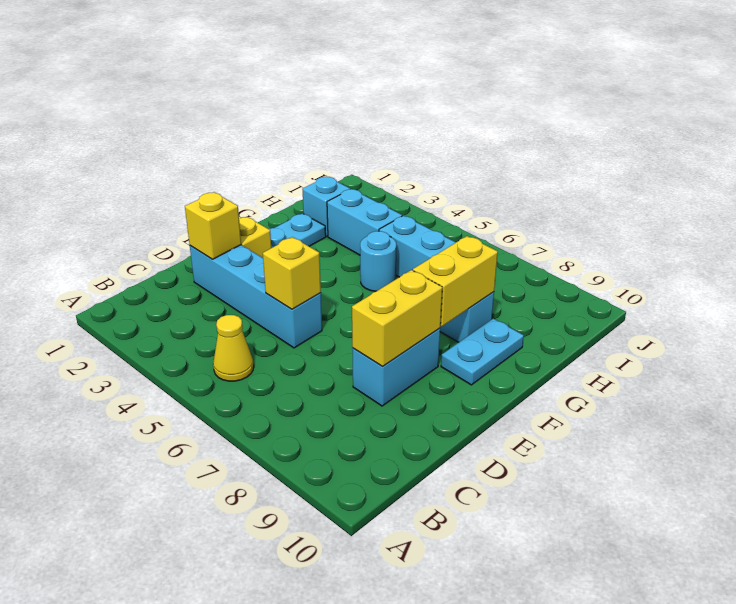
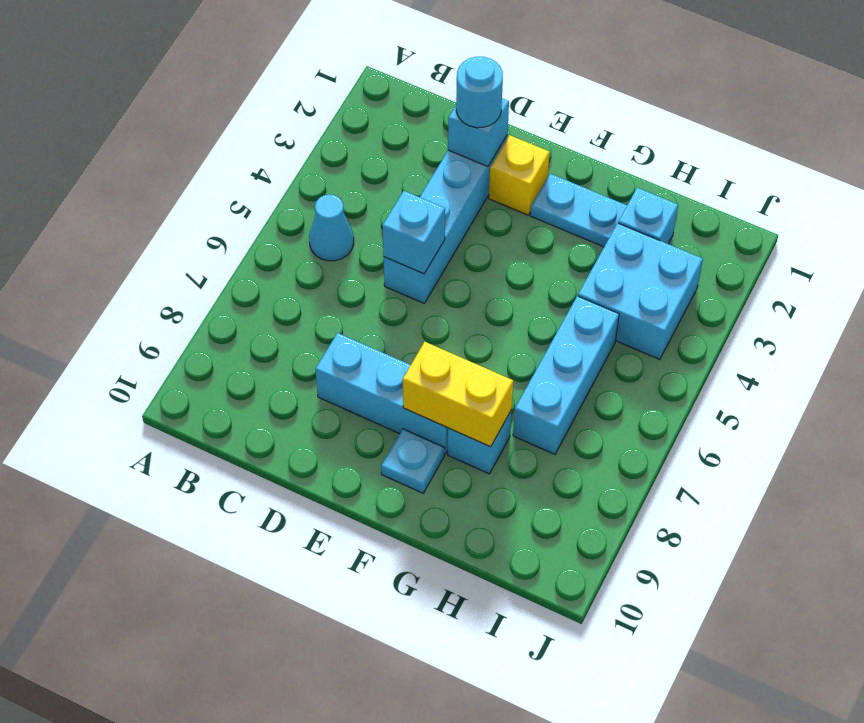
yellow cone B5 level 1 -> cyan cone B5 level 1
yellow brick D2 level 2 -> cyan brick D2 level 2
yellow brick D5 level 2 -> cyan brick D5 level 2
cyan brick D8:E8 level 1 -> cyan brick D8:F8 level 1
yellow brick D8:E8 level 2 -> none
cyan plate F9:G9 level 1 -> cyan plate F9 level 1
cyan round brick G5 level 1 -> cyan round brick D2 level 3
cyan brick H3:H4 level 1 -> cyan brick H3:I4 level 1

